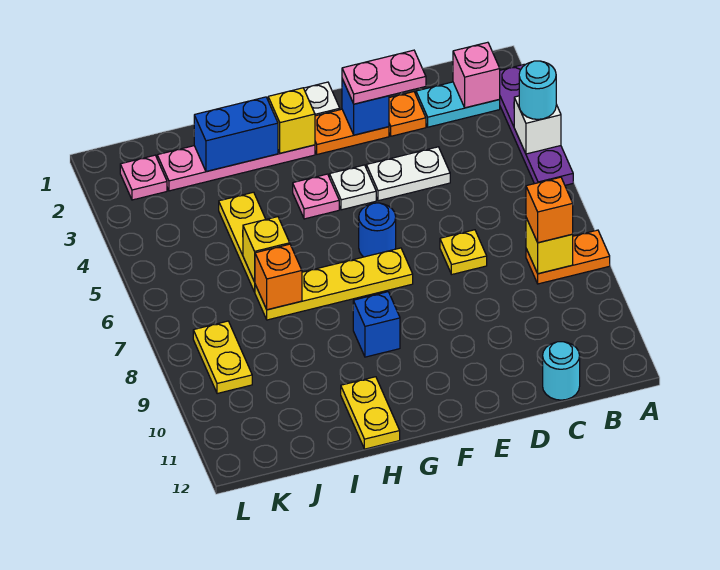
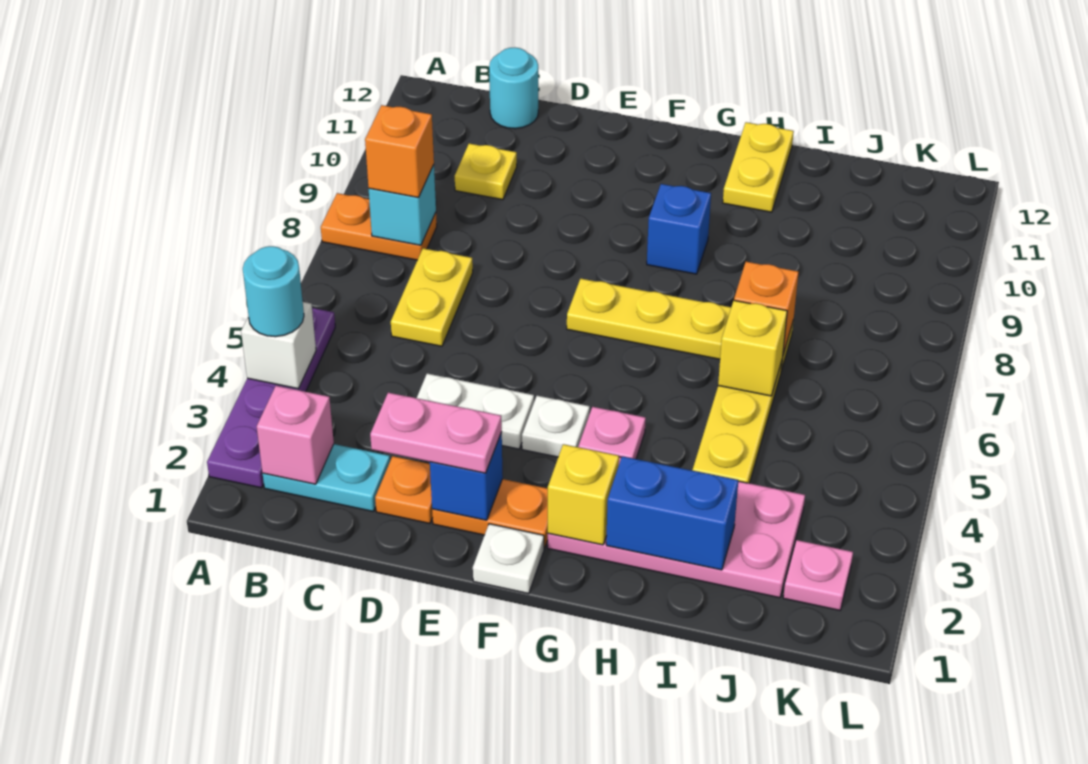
yellow brick B8 level 2 -> cyan brick B8 level 2
yellow plate D7 level 1 -> yellow plate C10 level 1
blue round brick F6 level 1 -> none
pink plate G2:J2 level 1 -> pink plate G2:J3 level 1
yellow plate K8:K9 level 1 -> yellow plate C6:C7 level 1

